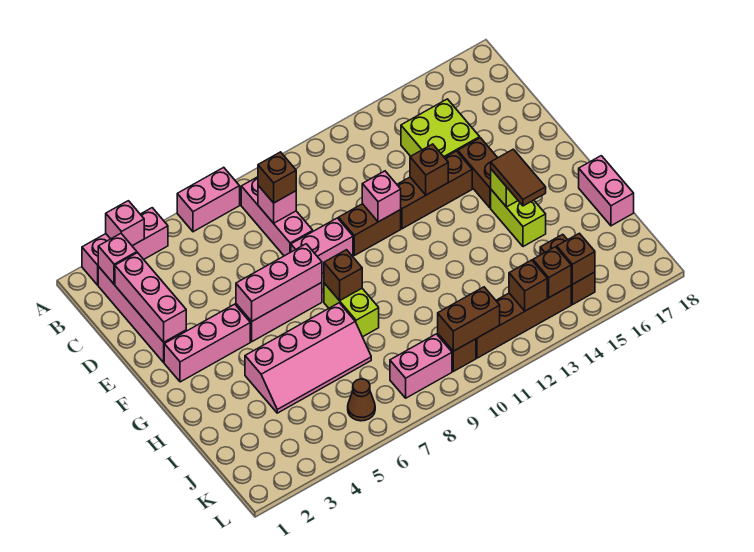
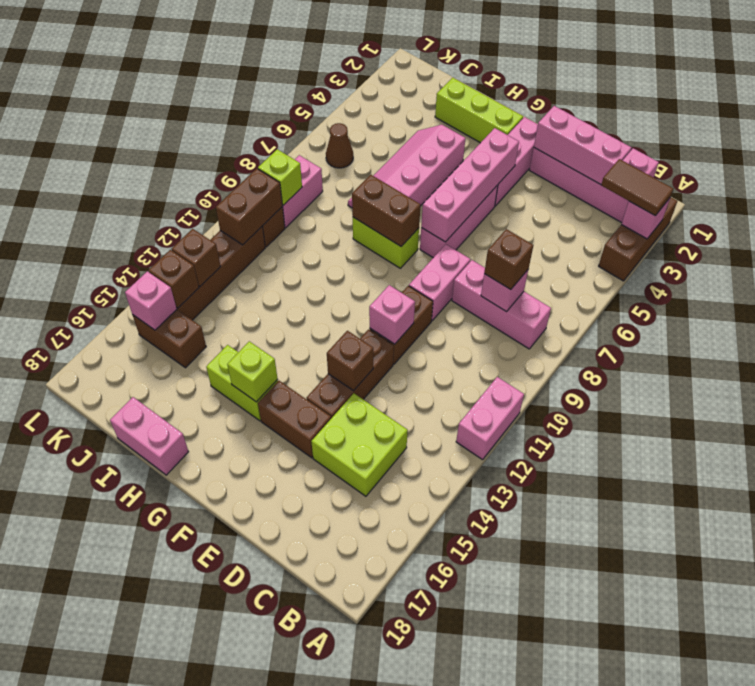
pink brick A2:A4 level 1 -> brown brick A2:A4 level 1
pink brick A6:A7 level 1 -> pink brick A11:A12 level 1
pink brick F5:F7 level 2 -> pink brick F4:F7 level 2
none -> lime brick G2:I2 level 1
brown brick G8 level 2 -> brown brick G8:H8 level 2
brown tile G15:H15 level 3 -> brown tile A3:B3 level 3
none -> lime brick K9 level 2
brown brick K15 level 2 -> pink brick K15 level 2

